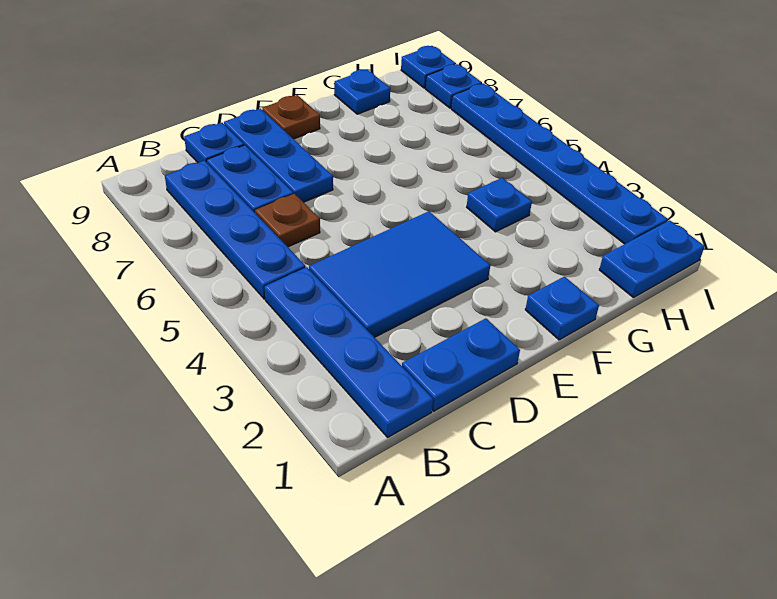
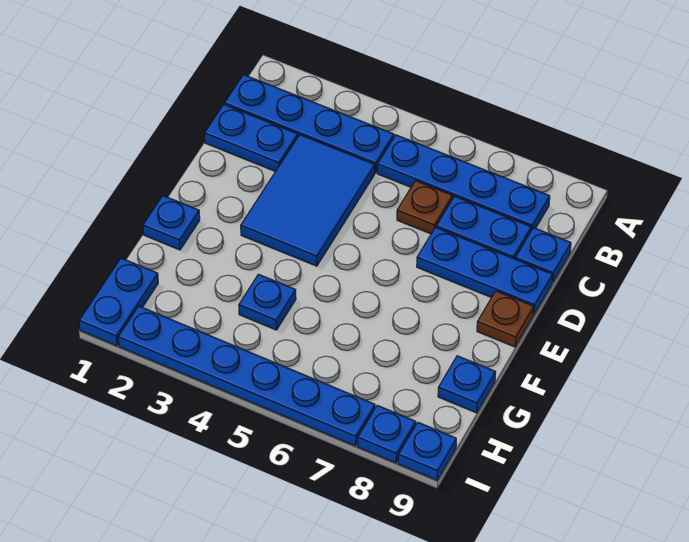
blue plate C1:D1 level 1 -> blue plate C1:C2 level 1

